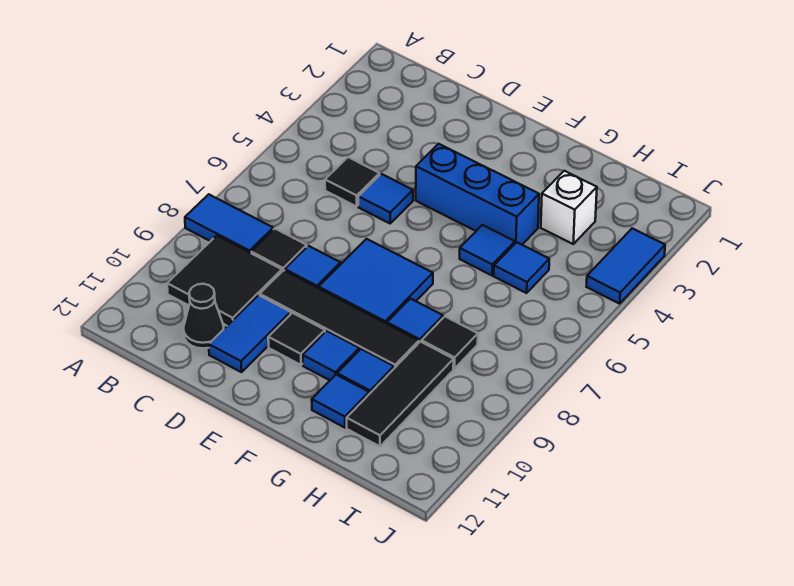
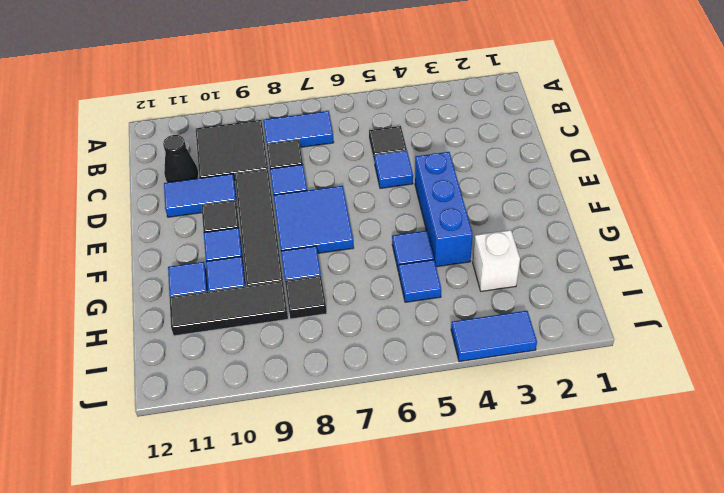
blue tile A8:B8 level 1 -> blue tile B7:B8 level 1

